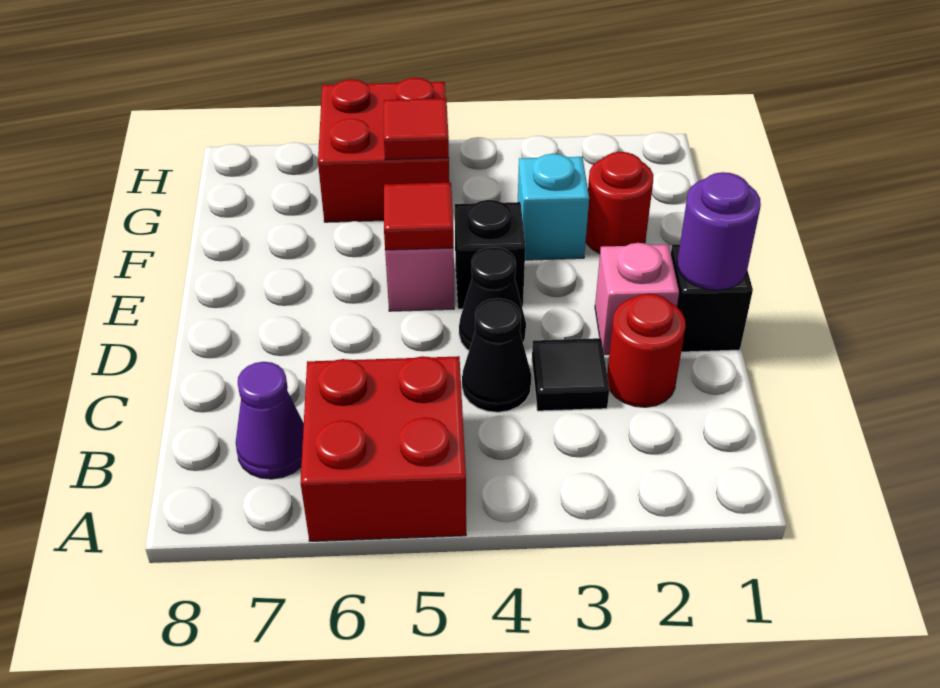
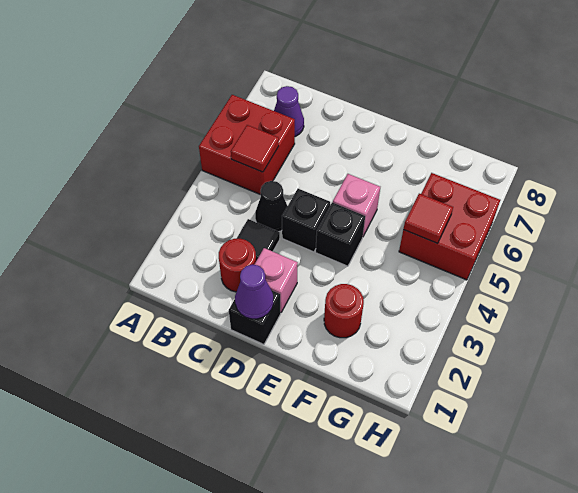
purple round brick D1 level 2 -> purple cone D1 level 2
black cone D4 level 1 -> black brick D4 level 1
red tile E5 level 2 -> red tile B5 level 2
cyan brick F3 level 1 -> none

